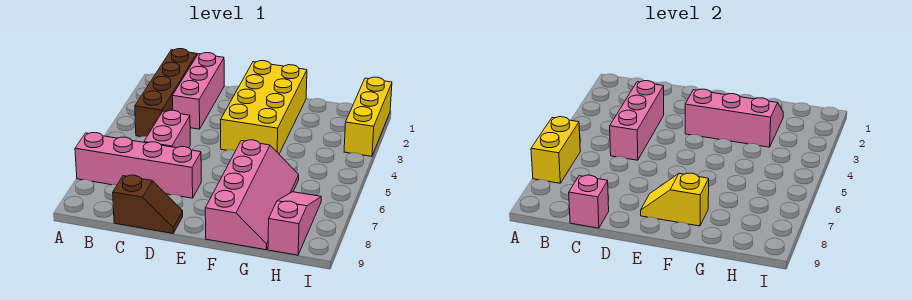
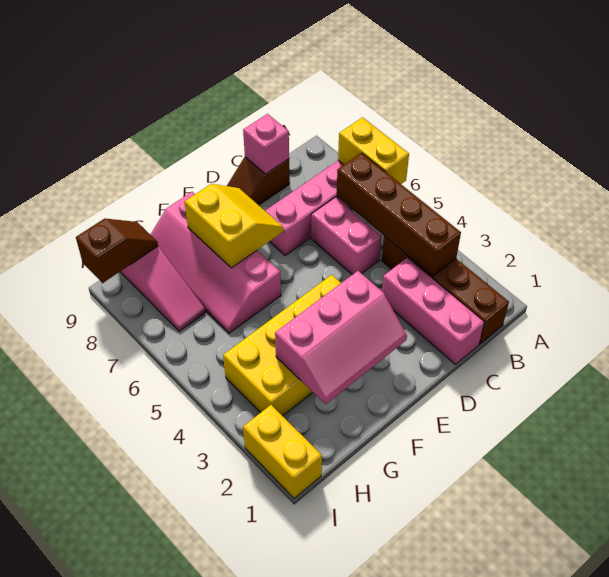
none -> brown brick B3:B6 level 2
pink brick C3:C5 level 2 -> none
yellow brick E1:F4 level 1 -> yellow brick E3:H4 level 1
yellow slope E8:F8 level 2 top F -> yellow slope E7:F8 level 2 top F
none -> brown slope H9:I9 level 2 top I
yellow brick I1:I3 level 1 -> yellow brick I1:I2 level 1

